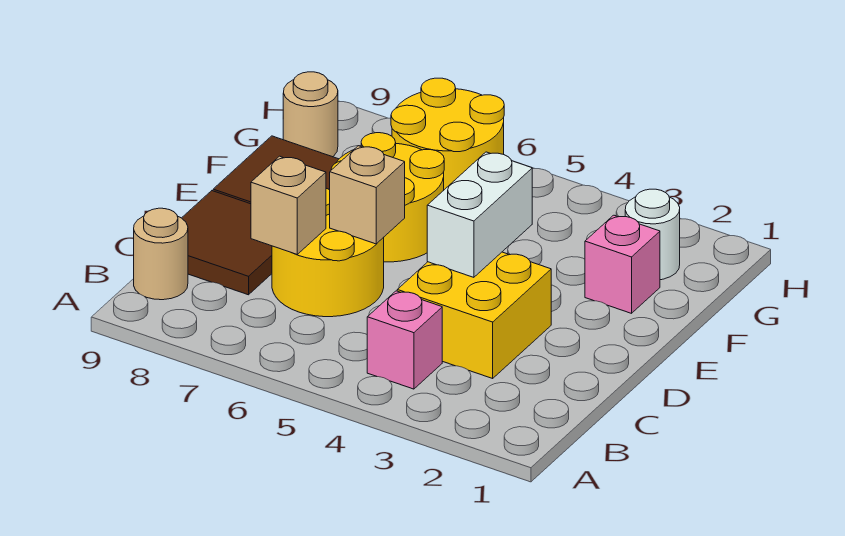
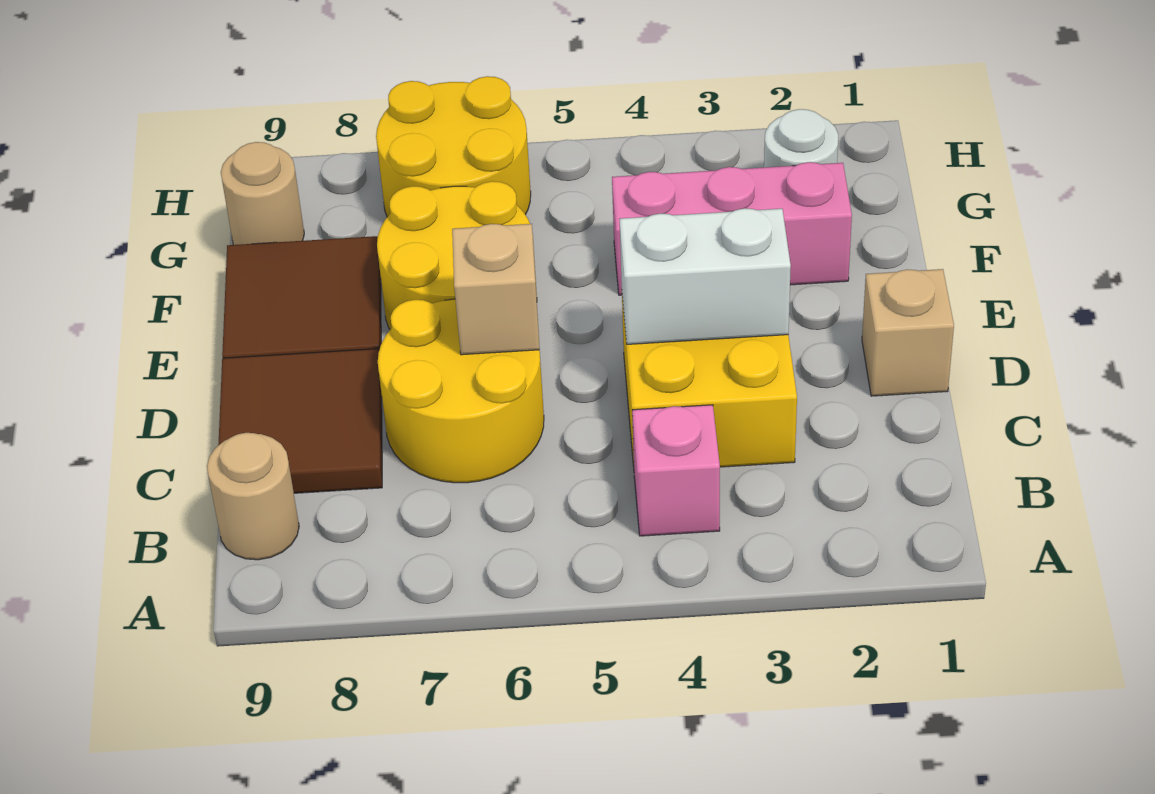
tan brick C7 level 2 -> tan brick D1 level 1
white brick D4:E4 level 2 -> white brick D3:D4 level 2
pink brick F2 level 1 -> pink brick F2:F4 level 1

